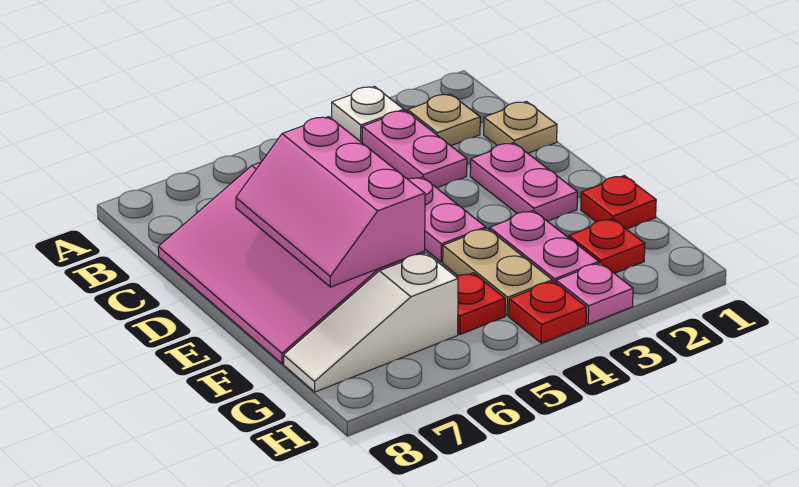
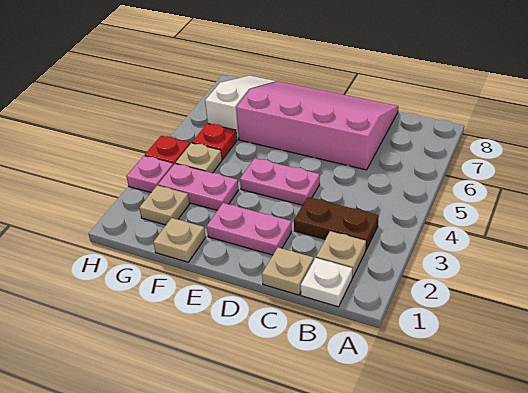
white plate A3 level 1 -> white plate B1 level 1
pink plate B3:C3 level 1 -> brown plate B3:C3 level 1
pink slope D6:F7 level 2 top 6 -> none
red plate F1 level 1 -> tan plate F1 level 1
tan plate F4:G4 level 1 -> tan plate G4 level 1
red plate G2 level 1 -> tan plate G2 level 1

